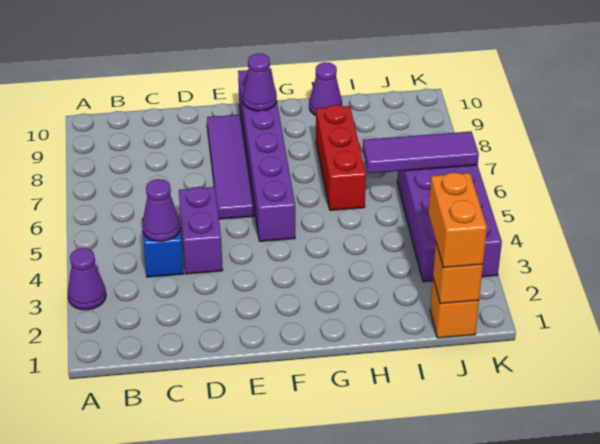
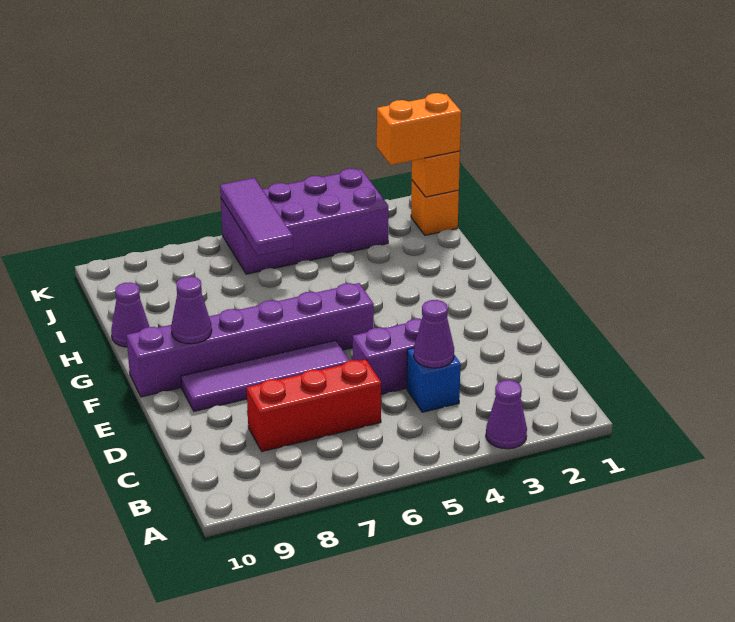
red brick H6:H8 level 1 -> red brick C6:C8 level 1

